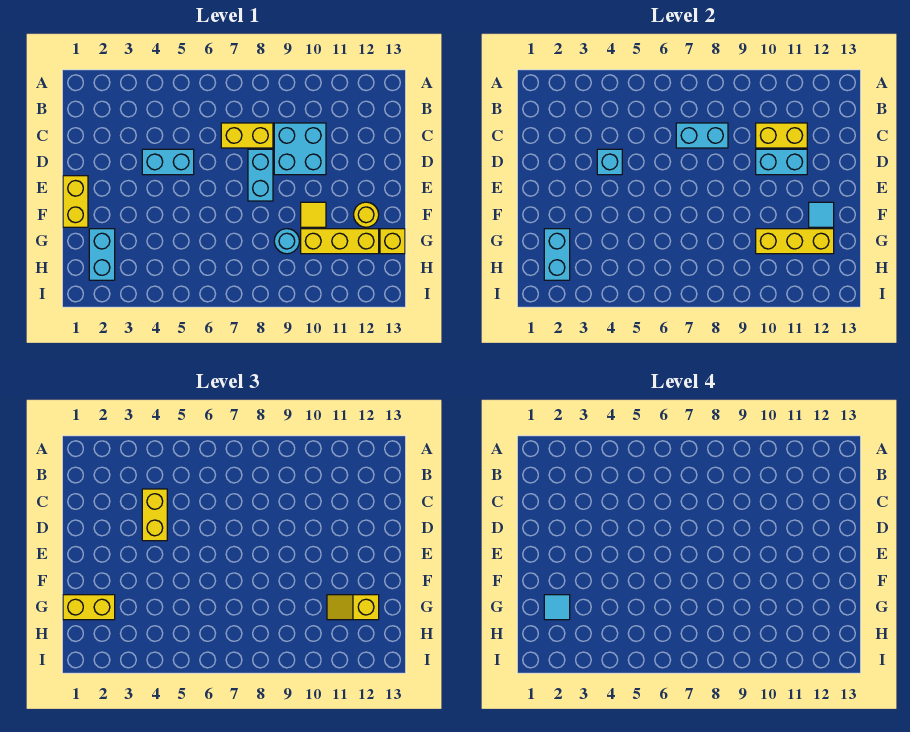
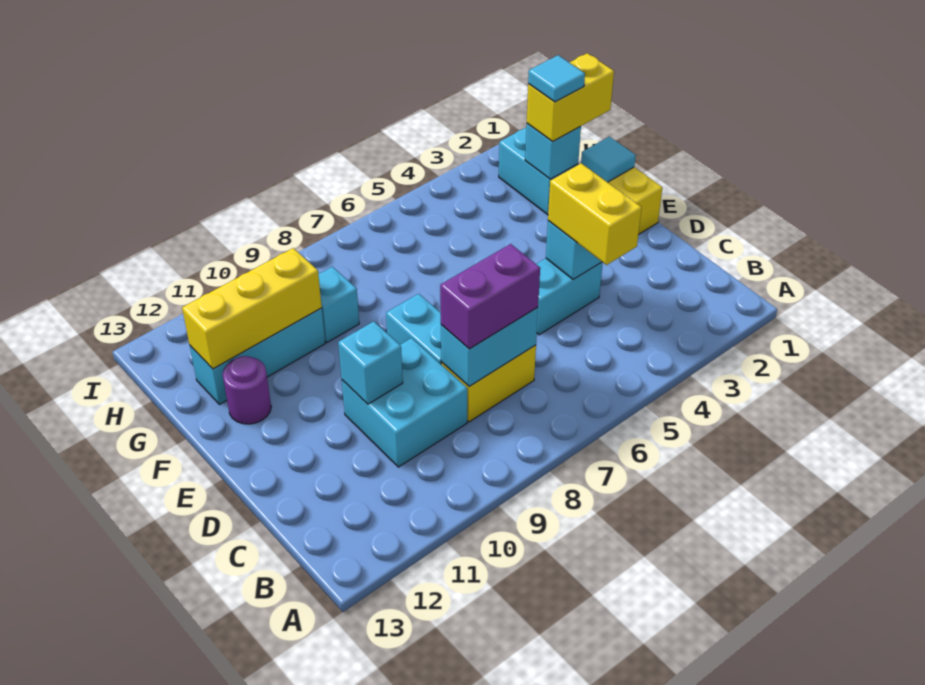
none -> purple brick C7:C8 level 3
yellow brick C10:C11 level 2 -> none
cyan brick D10:D11 level 2 -> cyan brick D10 level 2
yellow tile F10 level 1 -> none
yellow round brick F12 level 1 -> purple round brick F12 level 1
cyan tile F12 level 2 -> cyan tile F1 level 2
cyan brick G2:H2 level 2 -> cyan brick G2 level 2
cyan round brick G9 level 1 -> cyan brick G9 level 1
yellow brick G10:G12 level 1 -> cyan brick G10:G12 level 1
yellow slope G11:G12 level 3 top 12 -> none
yellow brick G13 level 1 -> none

